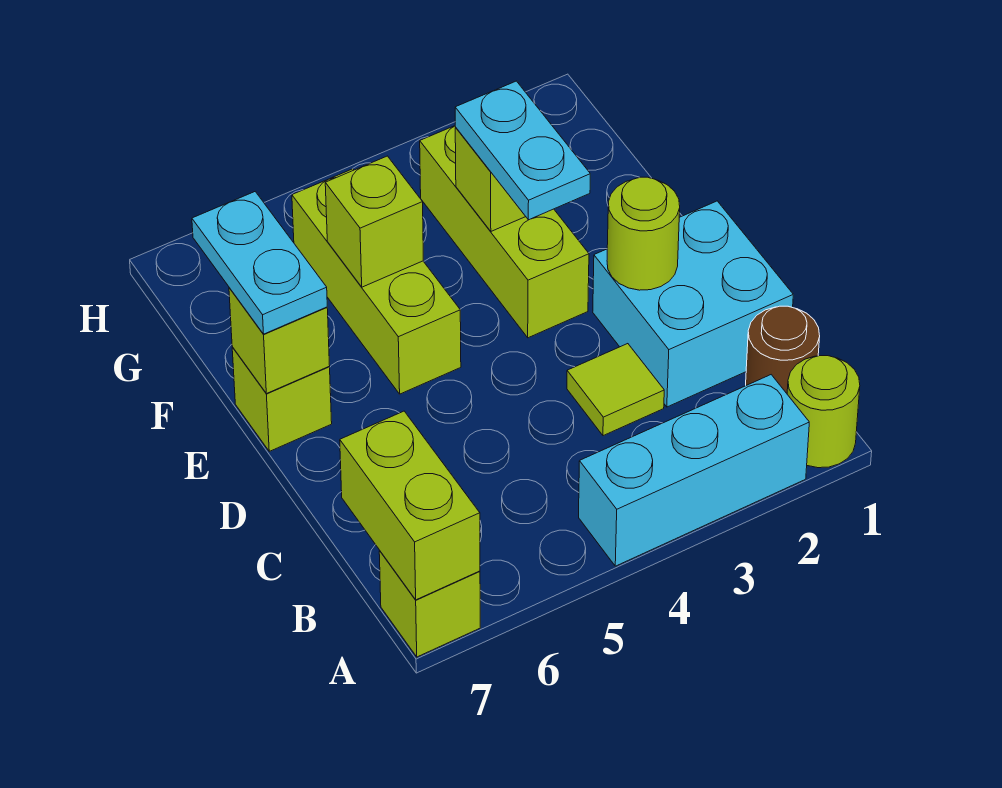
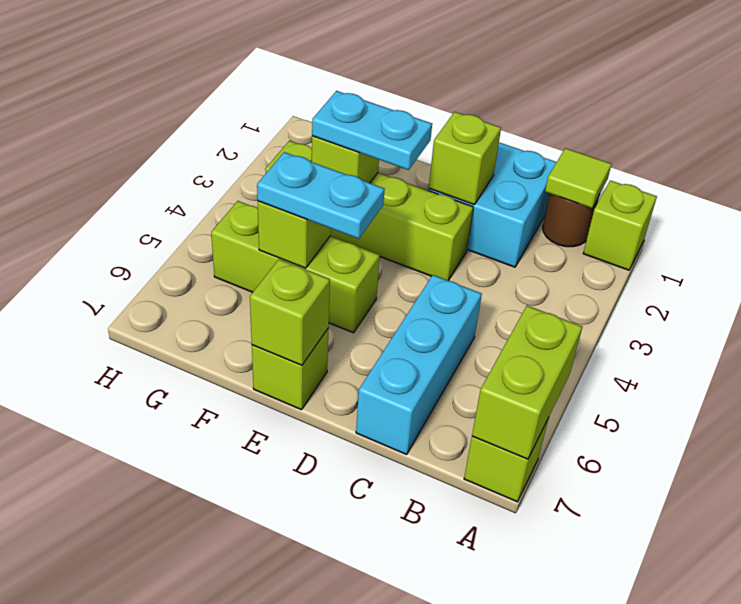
lime round brick A1 level 1 -> lime brick A1 level 1
cyan brick A2:A4 level 1 -> cyan brick C5:C7 level 1
lime brick A7:B7 level 2 -> lime brick A6:A7 level 2
lime tile C3 level 1 -> lime tile B1 level 2
lime round brick D2 level 2 -> lime brick D2 level 2
lime brick E3:G3 level 1 -> lime brick D3:G3 level 1
cyan plate E7:F7 level 3 -> cyan plate E5:F5 level 3

